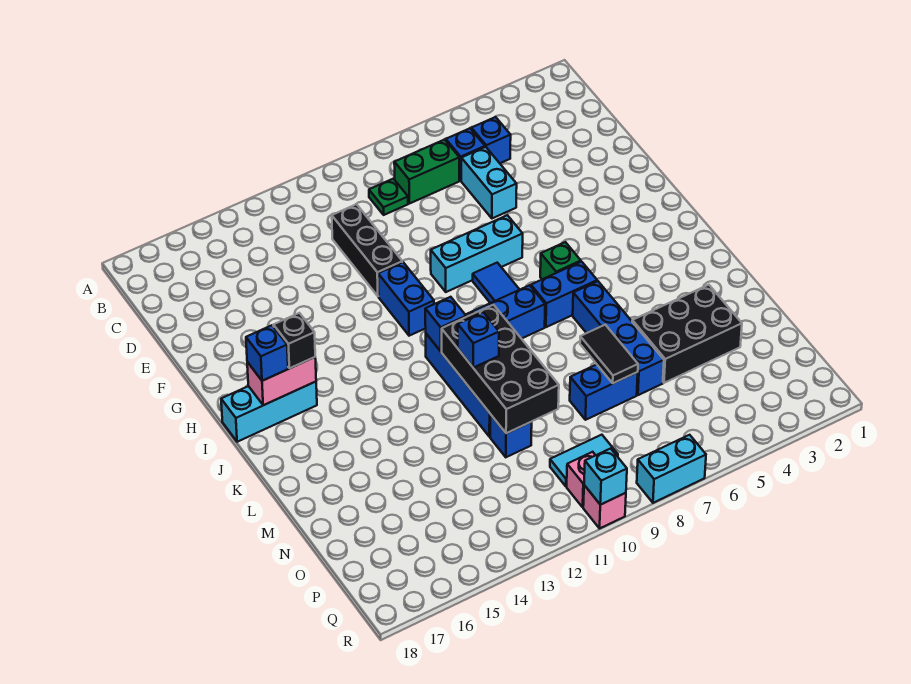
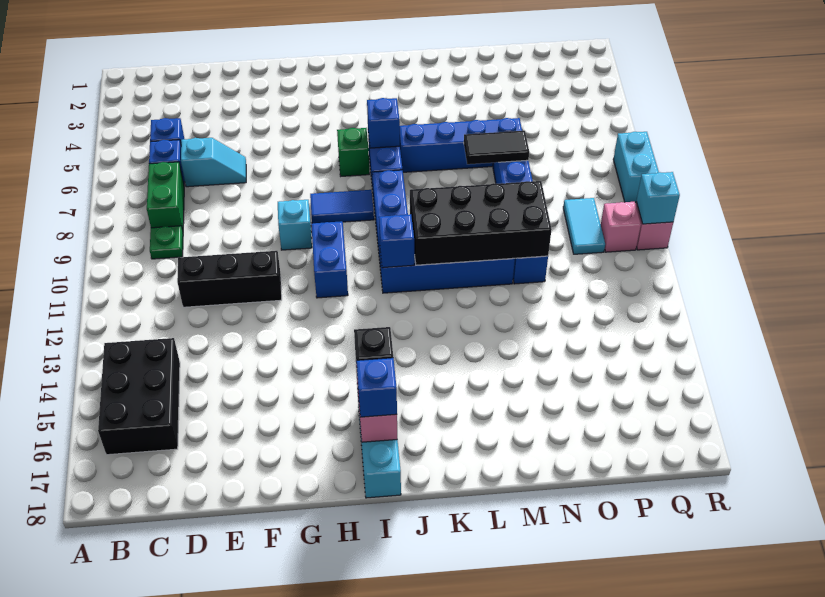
cyan brick D6:E6 level 1 -> cyan slope D6:E6 level 1 top D
cyan brick G7:G9 level 1 -> cyan brick G9 level 1
blue brick G11:H11 level 1 -> blue brick H10:H11 level 1
blue brick L11 level 3 -> blue brick J6 level 2
black brick M3:N5 level 1 -> black brick B14:C16 level 1

